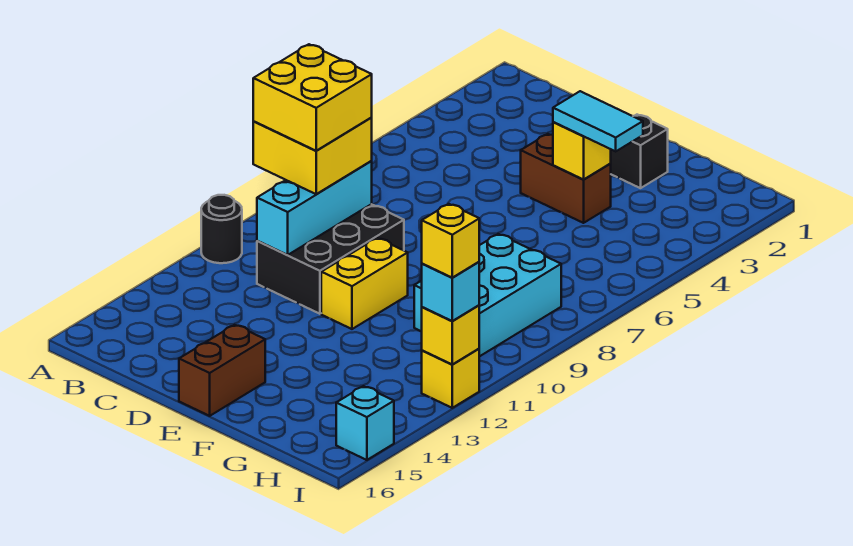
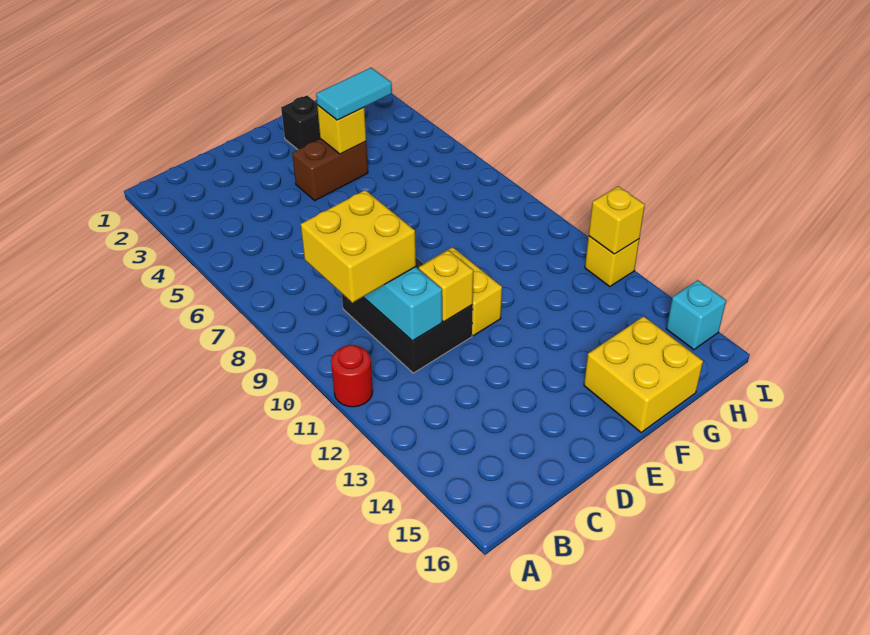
black round brick A11 level 1 -> red round brick A11 level 1
yellow brick B9:C10 level 4 -> yellow brick F15:G16 level 1
brown brick E15:E16 level 1 -> none
cyan brick G8:H10 level 1 -> none
cyan brick I12 level 3 -> none
yellow brick I12 level 4 -> yellow brick D11 level 2

